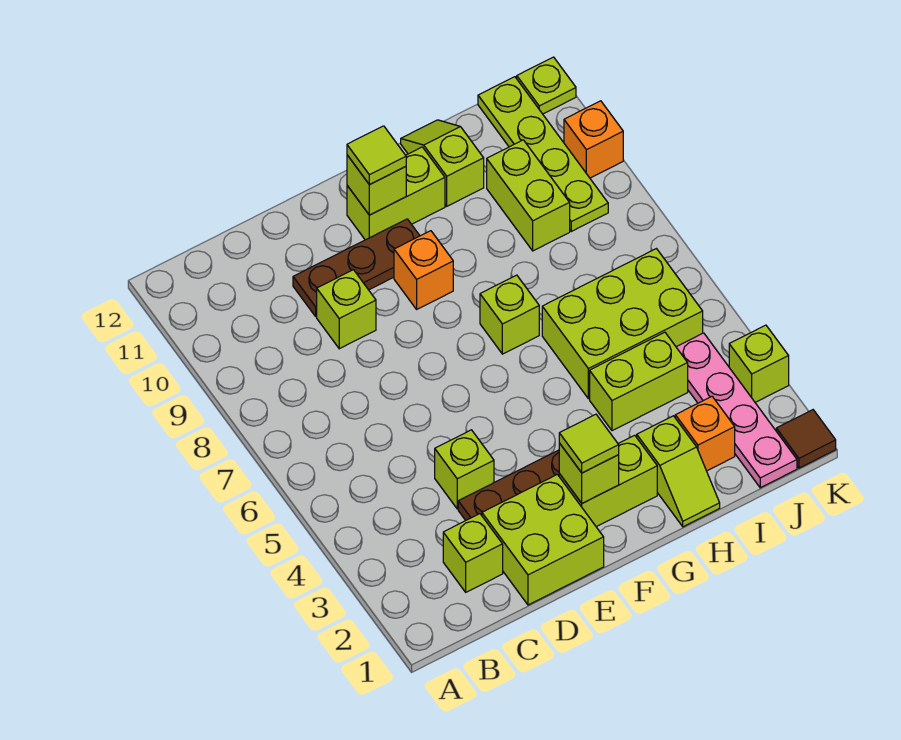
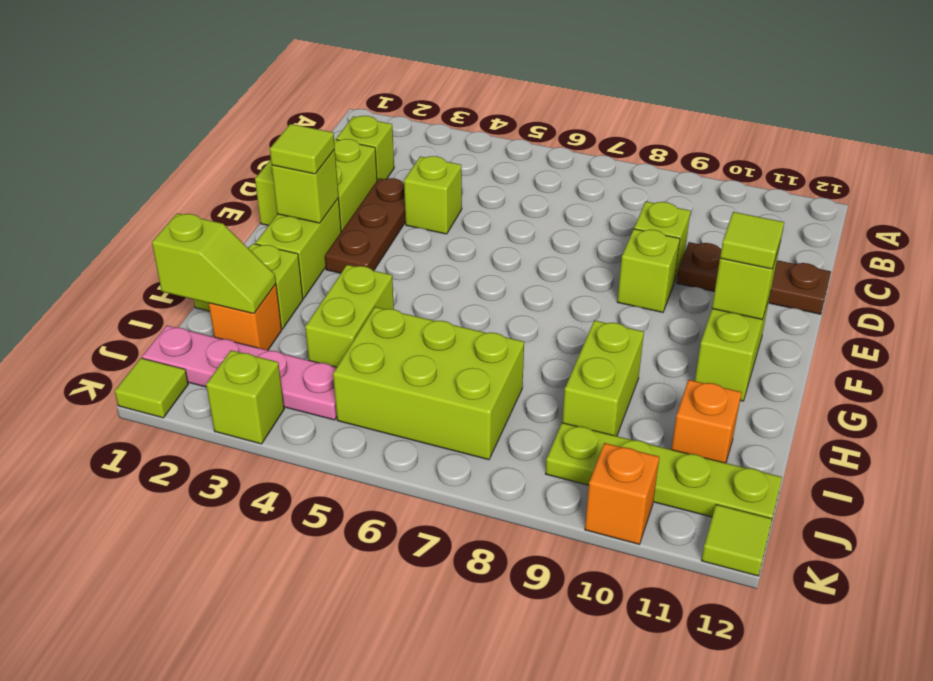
brown plate D10:F10 level 1 -> brown plate D10:D12 level 1
orange brick F9 level 1 -> orange brick I11 level 1
lime brick G7 level 1 -> lime brick E9 level 1
lime brick H5:J6 level 1 -> lime brick I5:J7 level 1
lime slope H11:H12 level 1 top 11 -> lime slope I1:I2 level 2 top 1
lime brick I9:I10 level 1 -> lime brick H9:I9 level 1
brown tile K1 level 1 -> lime tile K1 level 1
lime plate K12 level 1 -> lime tile K12 level 1

